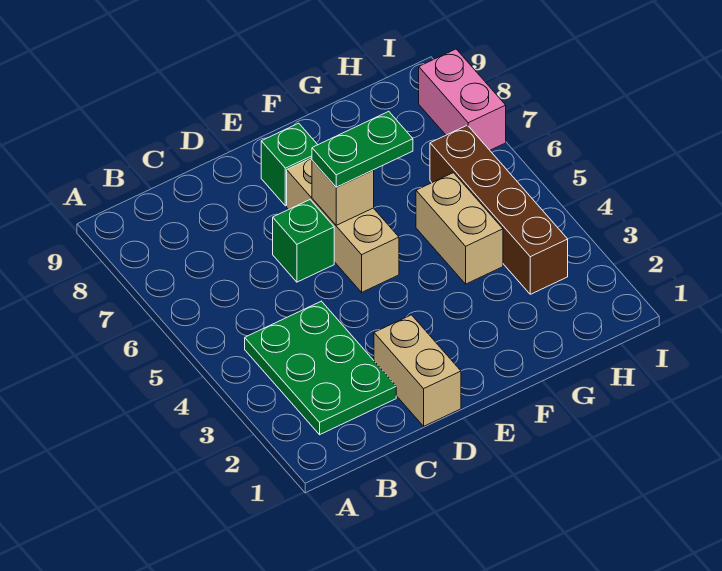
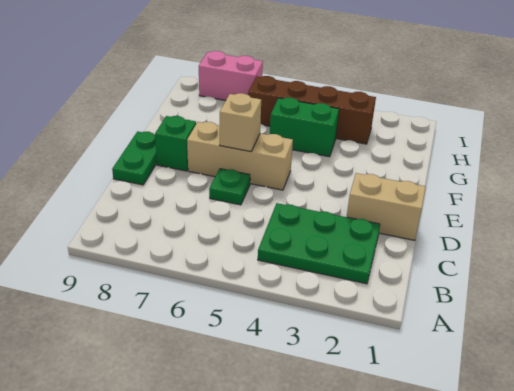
green brick D6 level 1 -> green plate D6 level 1
green plate E6:F6 level 3 -> green plate D9:E9 level 1
tan brick G4:G5 level 1 -> green brick G4:G5 level 1

